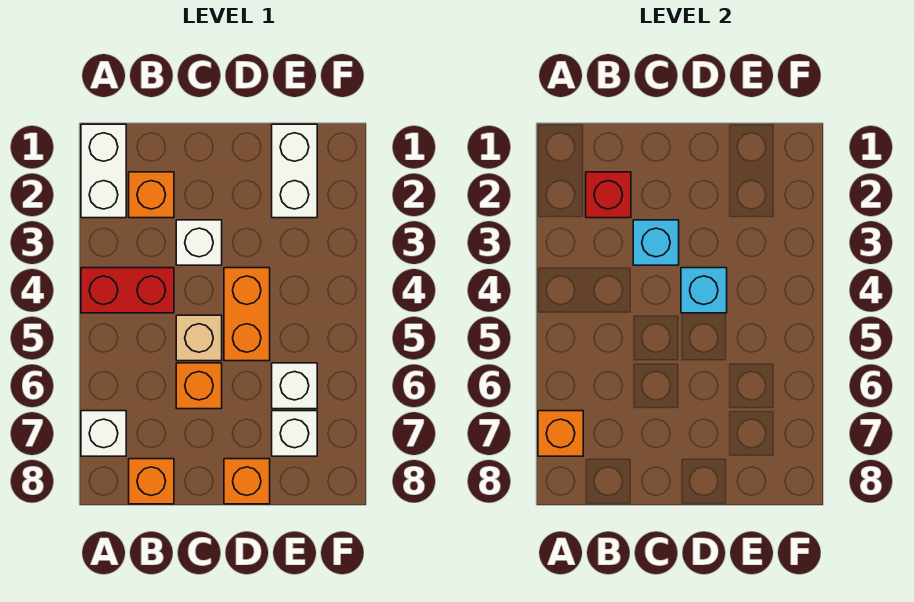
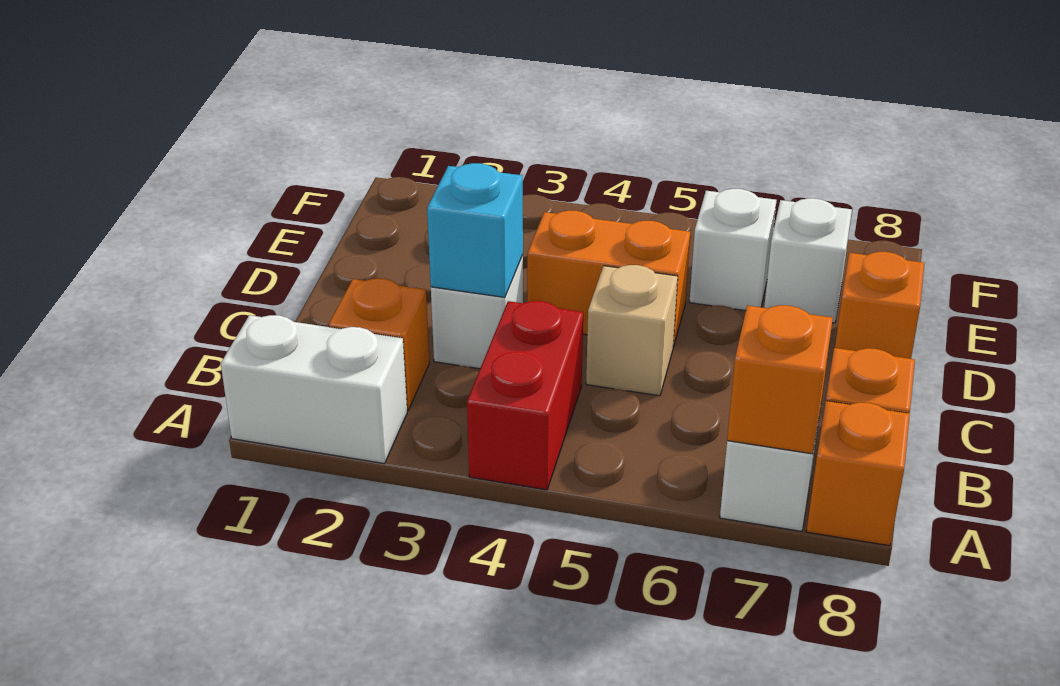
red brick B2 level 2 -> none
orange brick C6 level 1 -> orange brick A8 level 1
cyan brick D4 level 2 -> none
white brick E1:E2 level 1 -> none

